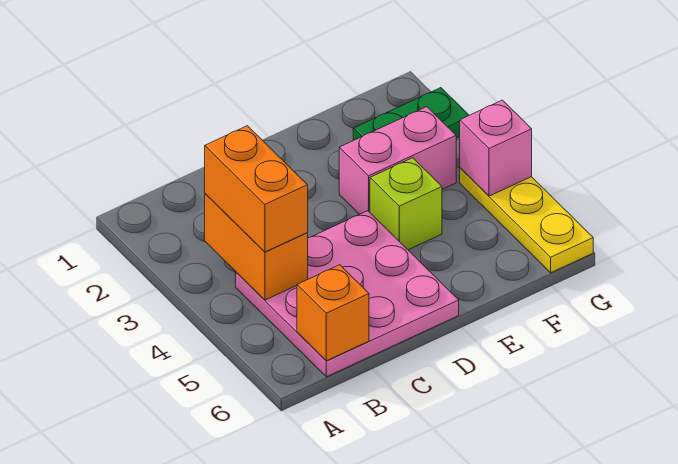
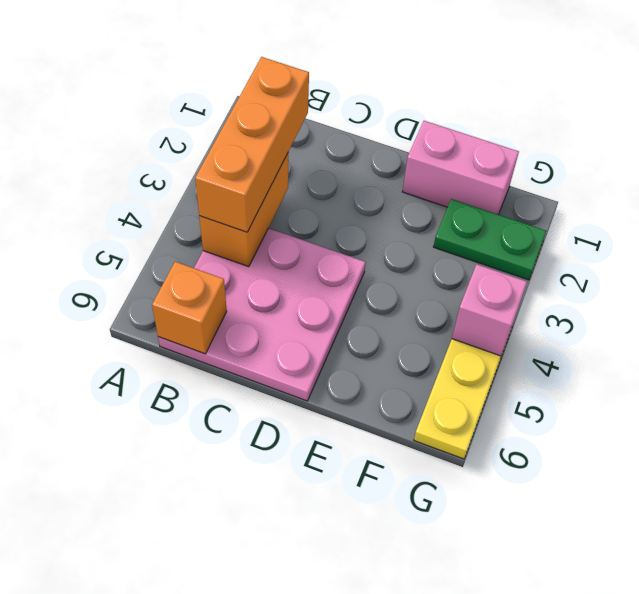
orange brick B3:B4 level 3 -> orange brick B2:B4 level 3
pink brick E3:F3 level 1 -> pink brick E1:F1 level 1
lime brick E4 level 1 -> none

